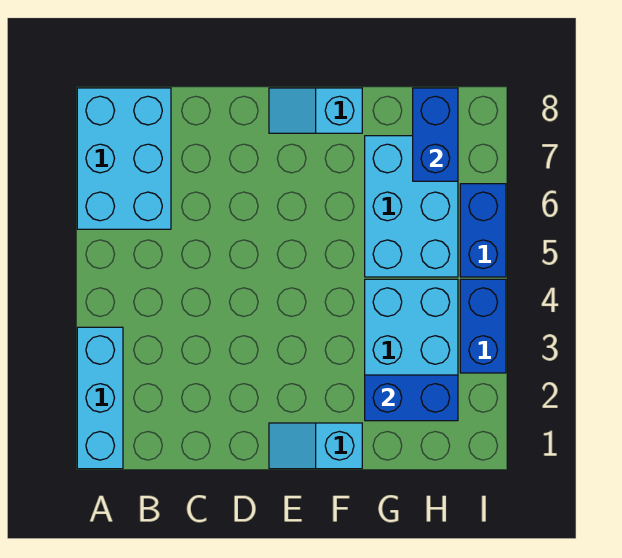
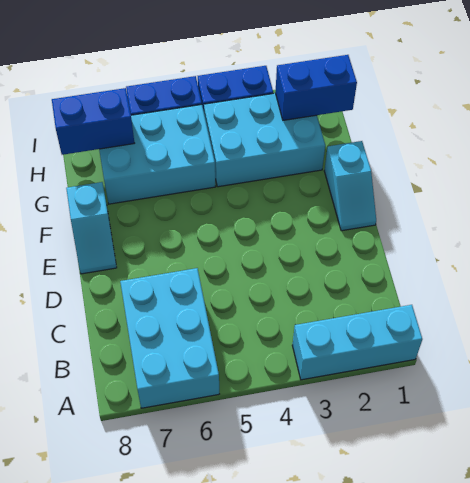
cyan brick A6:B8 level 1 -> cyan brick A6:C7 level 1
blue brick G2:H2 level 2 -> blue brick H1:H2 level 2

